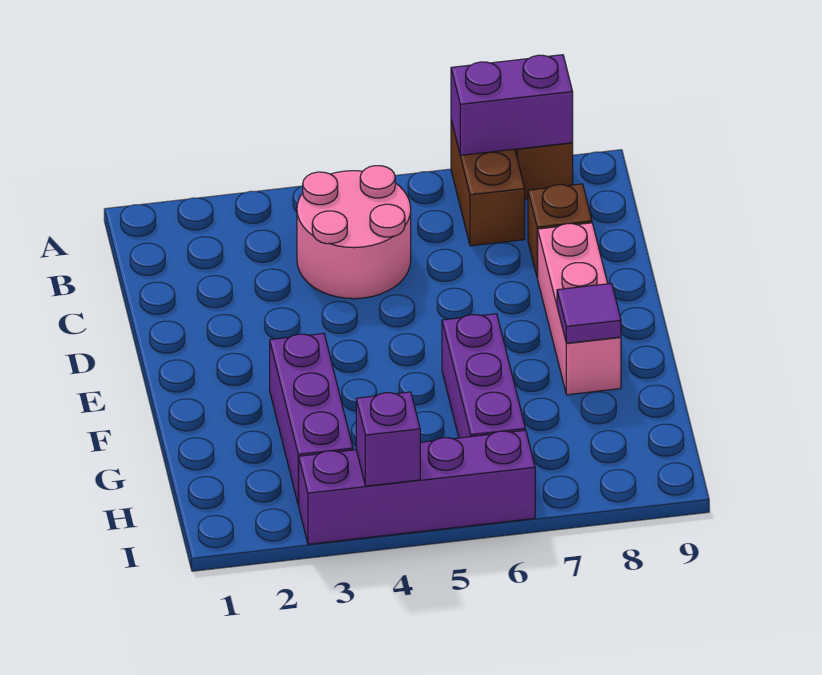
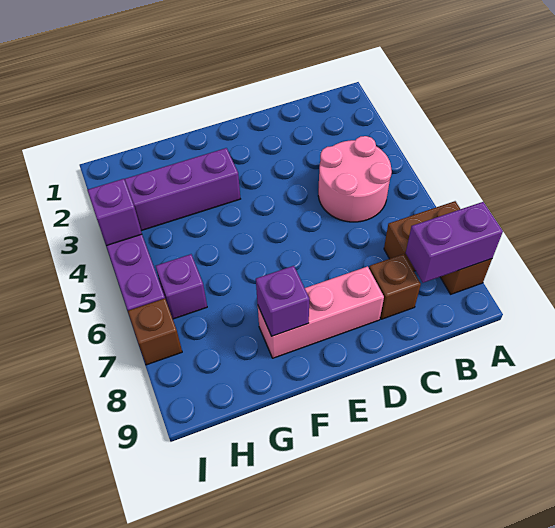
purple brick A7:A8 level 2 -> purple brick A8:B8 level 2
purple brick F6:H6 level 1 -> purple brick H6 level 1
purple tile F8 level 2 -> purple brick F8 level 2
none -> brown brick I7 level 1

